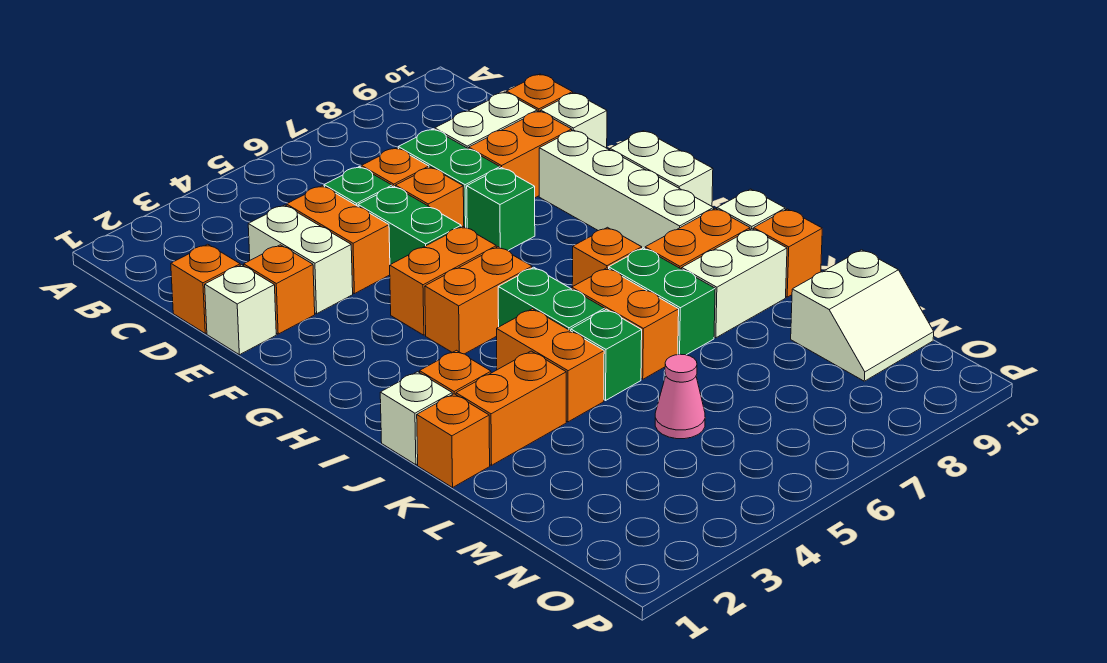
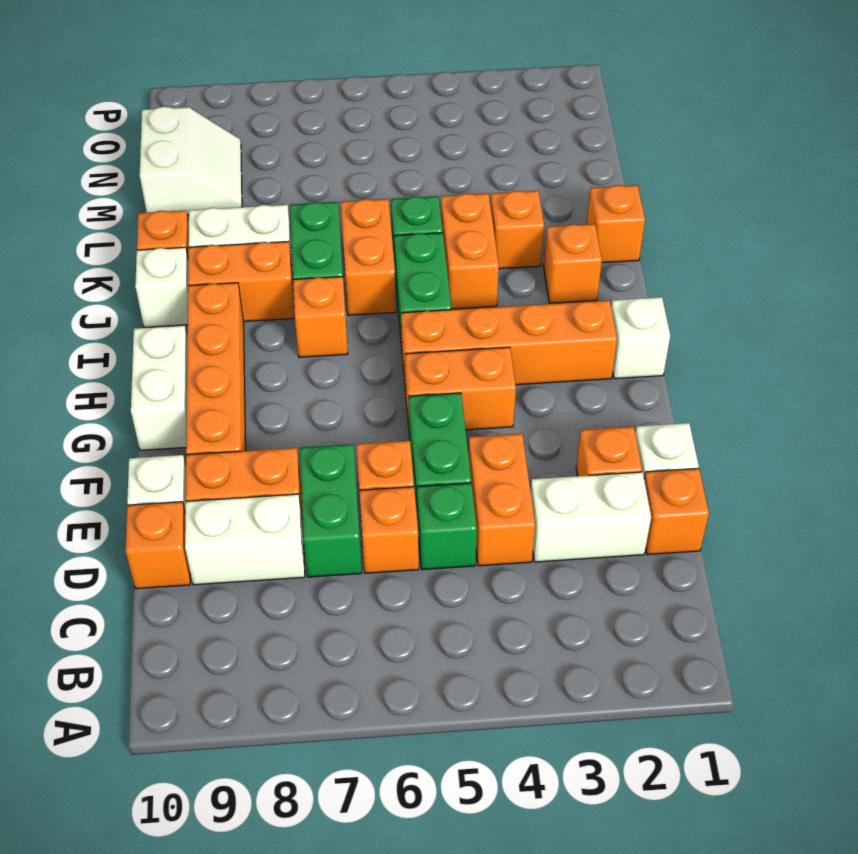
white brick D3:E3 level 1 -> white brick D2:D3 level 1
green brick F7 level 1 -> none
white brick F9:I9 level 1 -> orange brick F9:I9 level 1
orange brick H4:H5 level 1 -> orange brick H2:H5 level 1
white brick J1 level 1 -> white brick H1 level 1
orange brick K2:K3 level 1 -> orange brick K3 level 1
pink cone M5 level 1 -> none
white slope M9:N10 level 1 top M -> white slope M9:N10 level 1 top 10

